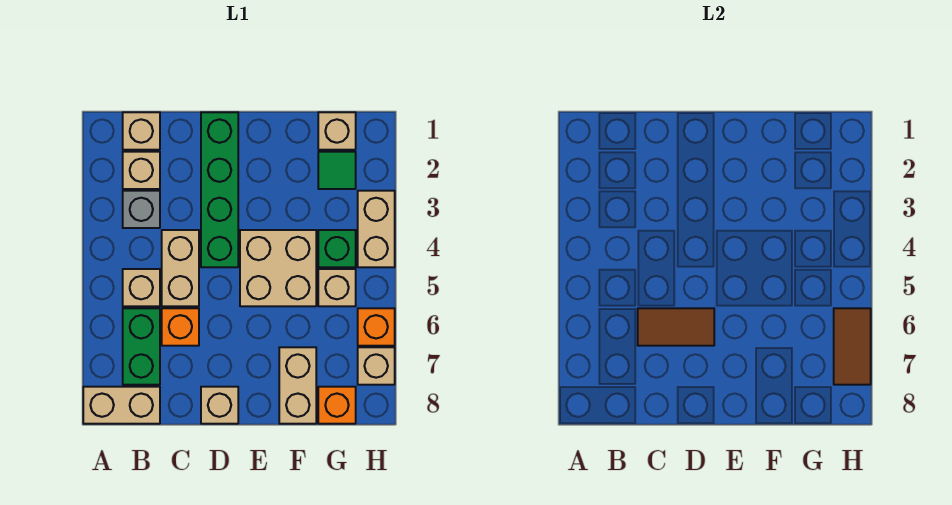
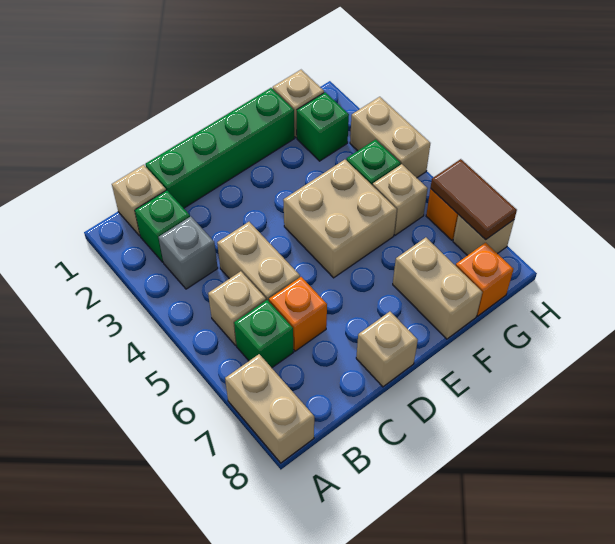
tan brick A8:B8 level 1 -> tan brick A7:A8 level 1
tan brick B2 level 1 -> green brick B2 level 1
green brick B6:B7 level 1 -> green brick B6 level 1
brown tile C6:D6 level 2 -> none
green brick D1:D4 level 1 -> green brick C1:F1 level 1
green tile G2 level 1 -> green brick G2 level 1

